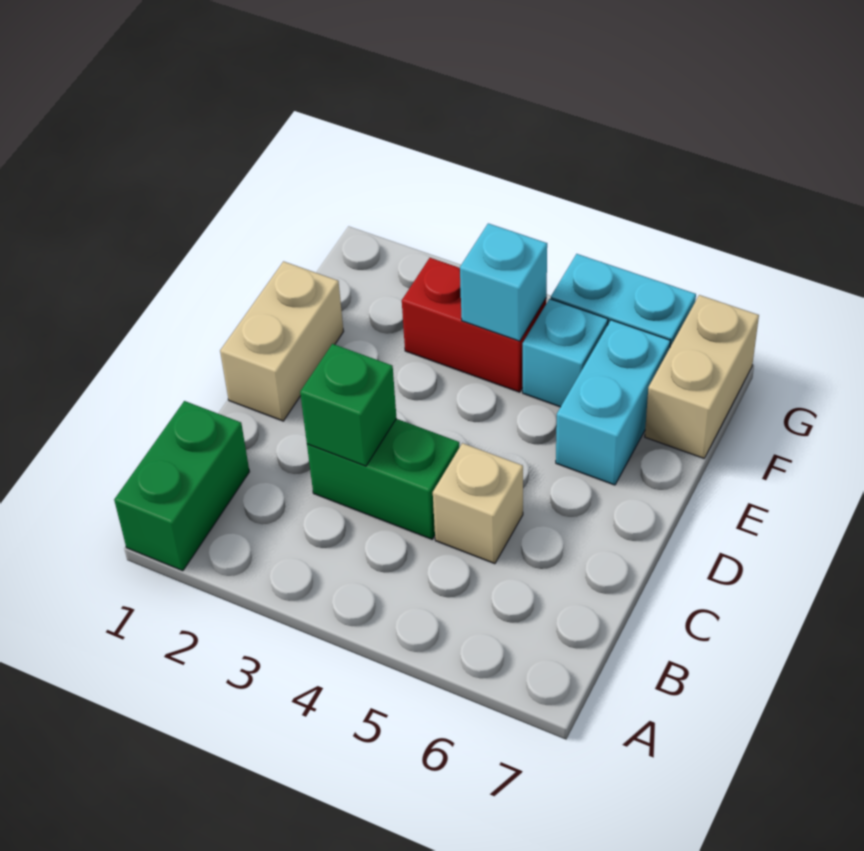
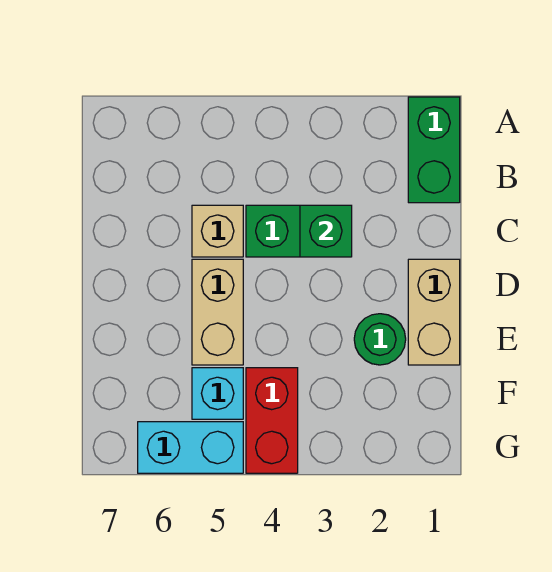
none -> green round brick E2 level 1
cyan brick E6:F6 level 1 -> none
red brick F3:F4 level 1 -> red brick F4:G4 level 1
cyan brick F4 level 2 -> none
tan brick F7:G7 level 1 -> tan brick D5:E5 level 1

